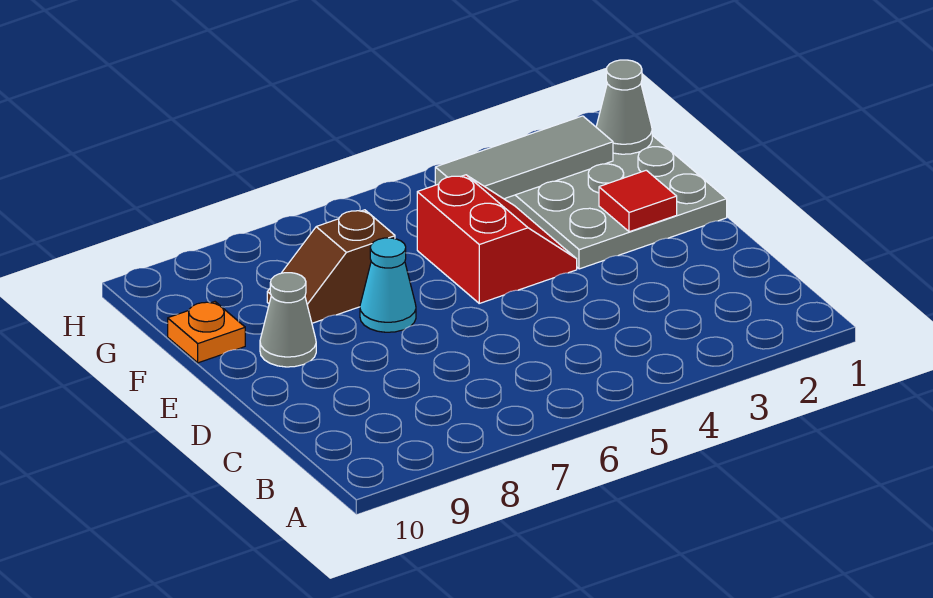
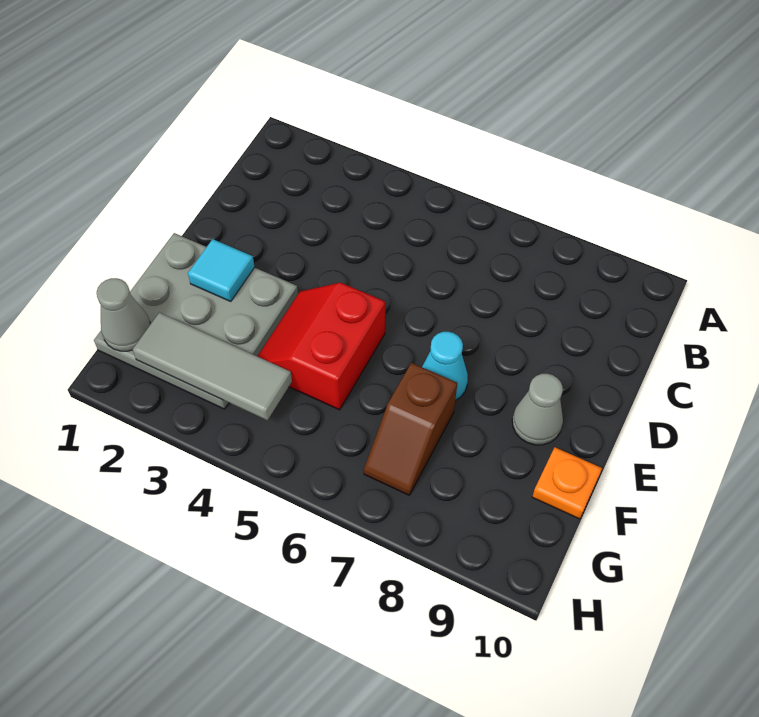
red tile E2 level 2 -> cyan tile E2 level 2
brown slope F7:F8 level 1 top 7 -> brown slope F7:G7 level 1 top F

